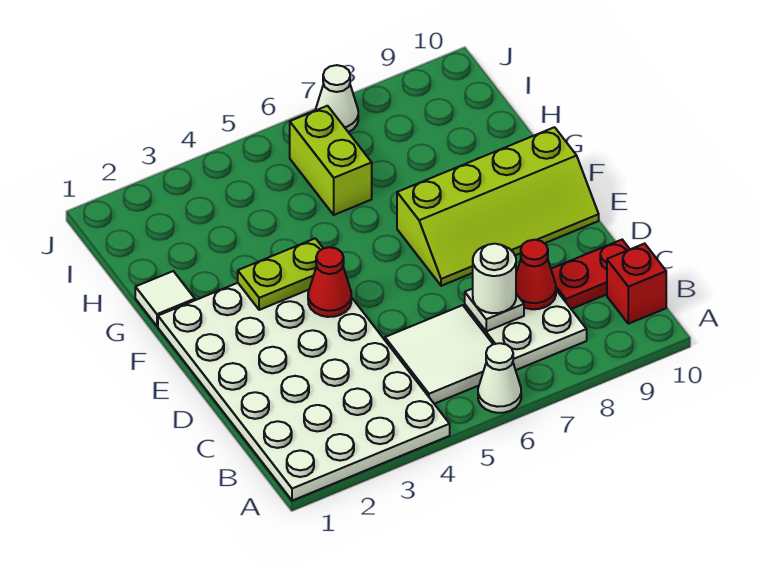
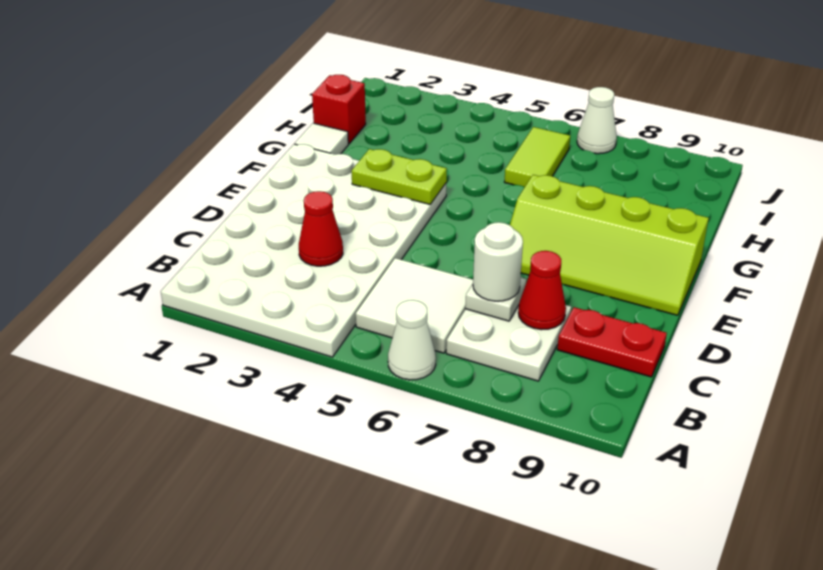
red brick B10 level 1 -> red brick H1 level 1
red cone E4 level 2 -> red cone C3 level 2
lime brick H6:I6 level 1 -> lime tile H6:I6 level 1

